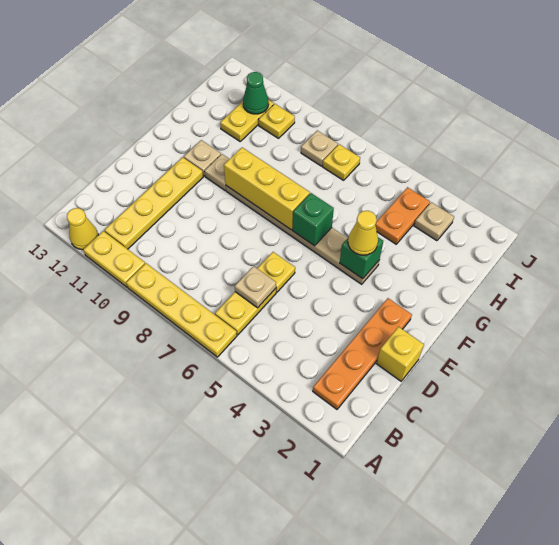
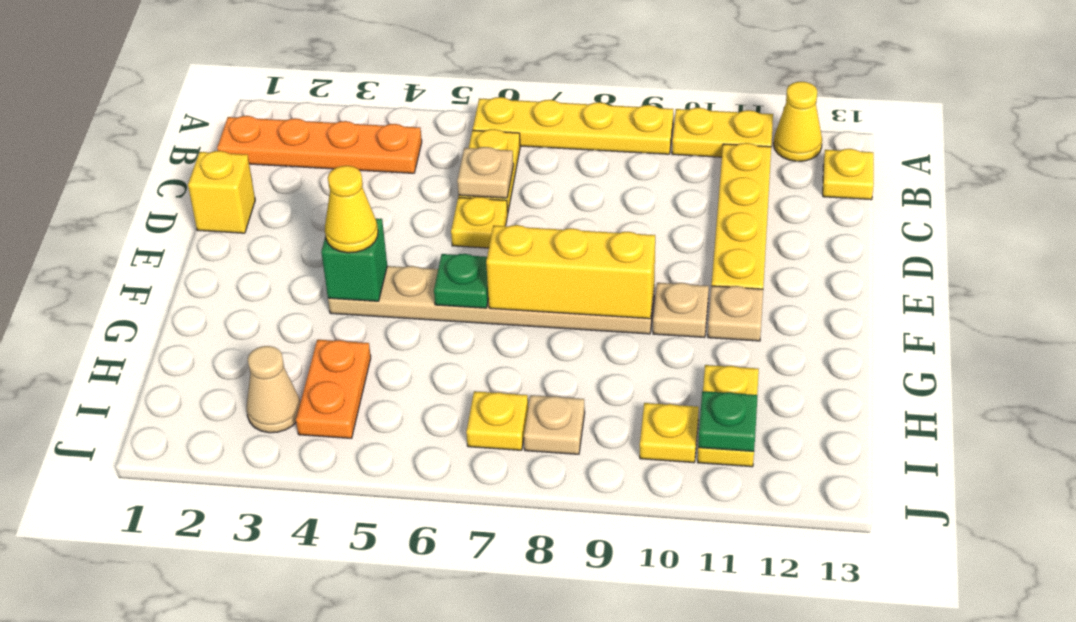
orange plate B2:E2 level 1 -> orange plate B1:B4 level 1
none -> yellow plate B13 level 1
green brick F6 level 2 -> green plate F6 level 2
tan plate I3 level 1 -> tan cone I3 level 1
green cone I11 level 2 -> green plate I11 level 2

